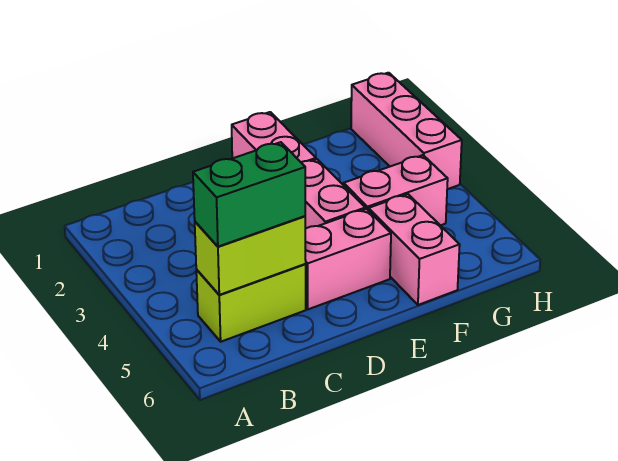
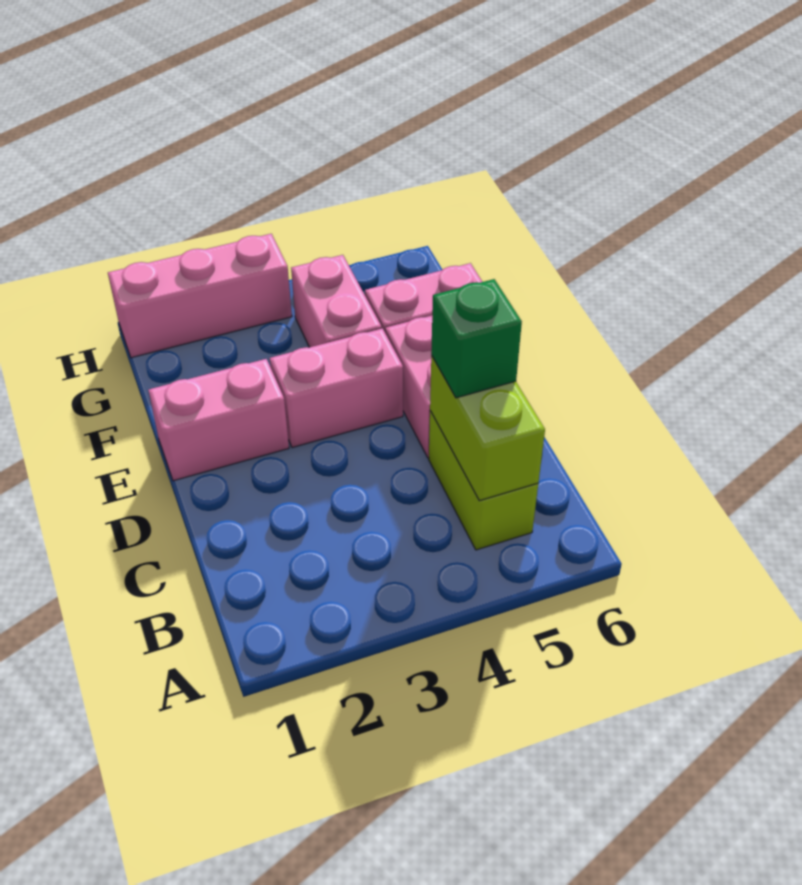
green brick B5:C5 level 3 -> green brick C5 level 3

